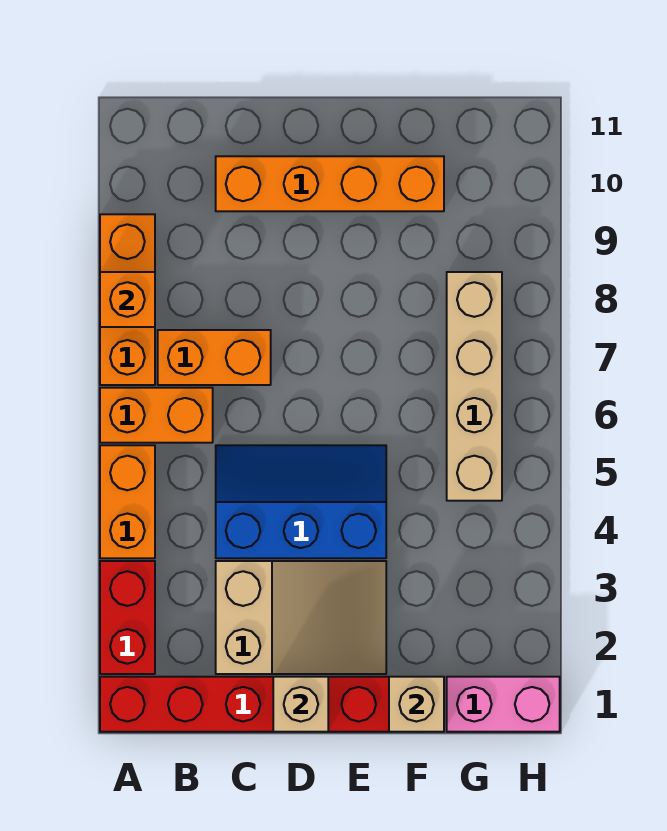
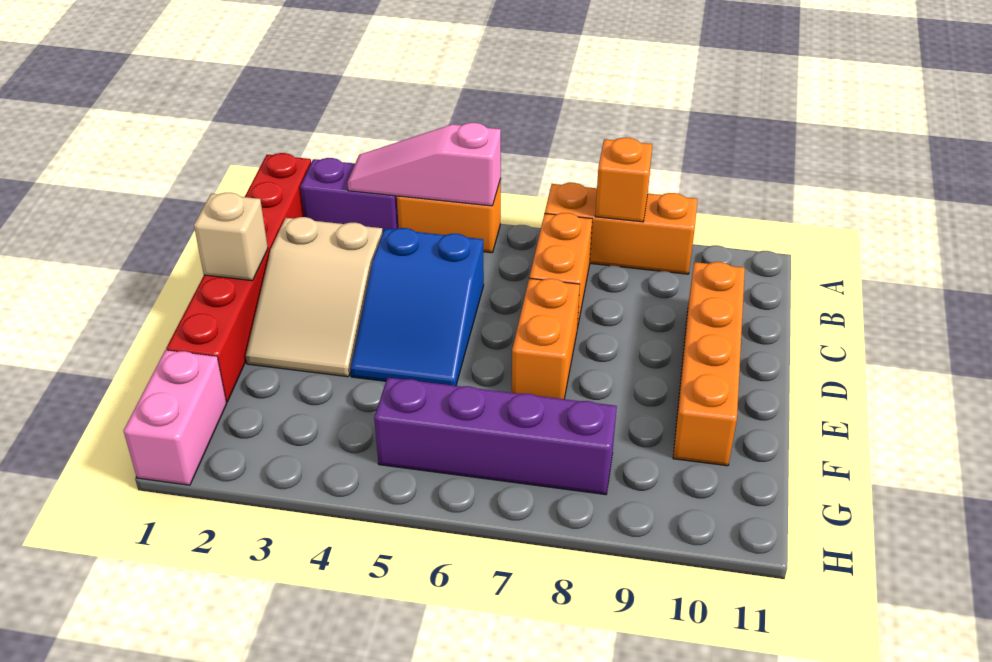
red brick A2:A3 level 1 -> purple brick A2:A3 level 1
none -> pink slope A3:A5 level 2 top 5
orange brick A6:B6 level 1 -> orange brick D7:E7 level 1
blue slope C4:E5 level 1 top 4 -> blue slope C4:E5 level 1 top C
tan brick F1 level 2 -> none
tan brick G5:G8 level 1 -> purple brick G5:G8 level 1

